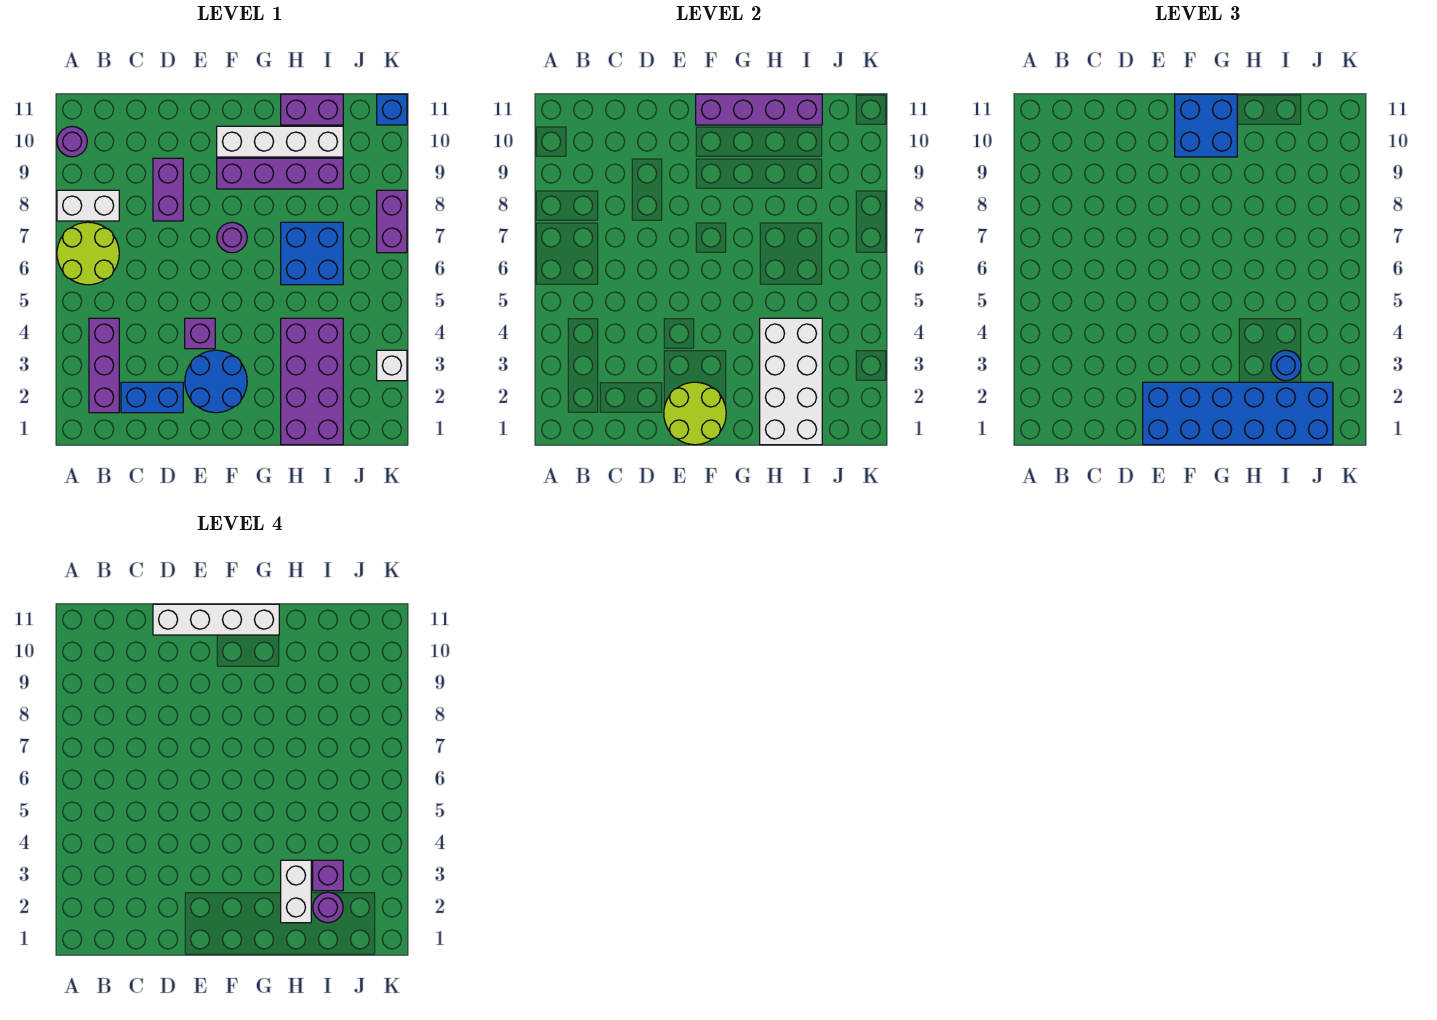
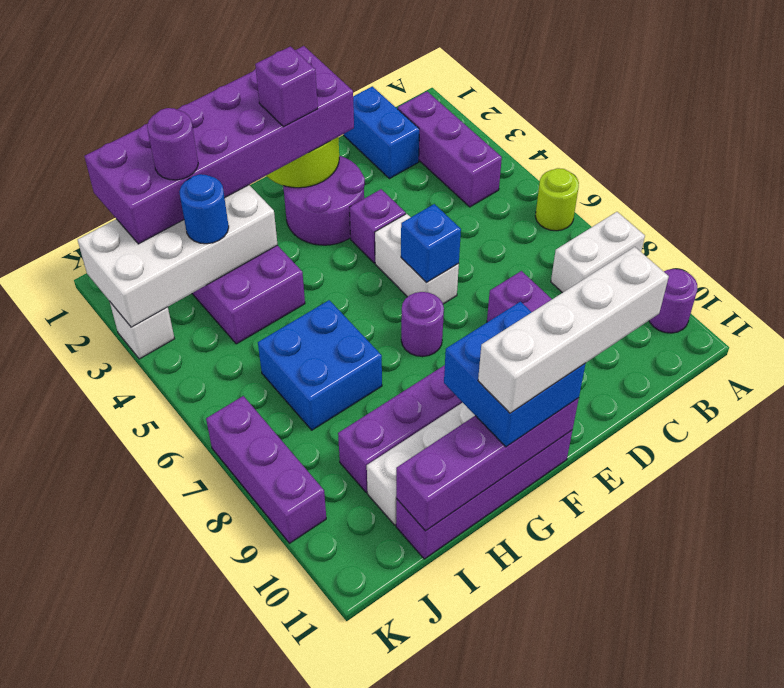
lime round brick A6:B7 level 1 -> lime round brick A6 level 1
blue brick C2:D2 level 1 -> blue brick C1:C2 level 1
blue brick E1:J2 level 3 -> purple brick E1:J2 level 3
blue round brick E2:F3 level 1 -> purple round brick E2:F3 level 1
white brick H1:I4 level 2 -> white brick H2:K3 level 2
white brick H2:H3 level 4 -> white brick E5:E6 level 1
purple brick H11:I11 level 1 -> purple brick F11:I11 level 1
purple brick I3 level 4 -> purple brick F2 level 4
purple brick K7:K8 level 1 -> purple brick K7:K9 level 1
blue brick K11 level 1 -> blue brick E6 level 2

